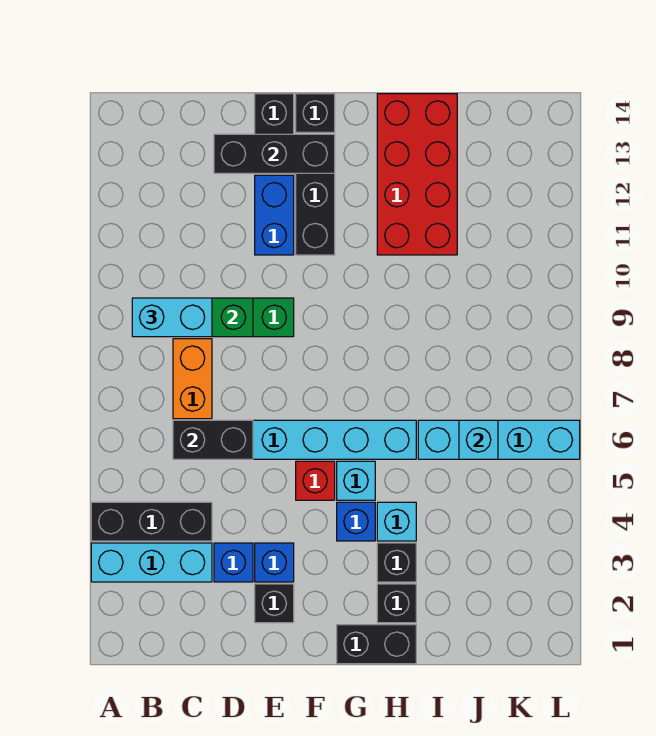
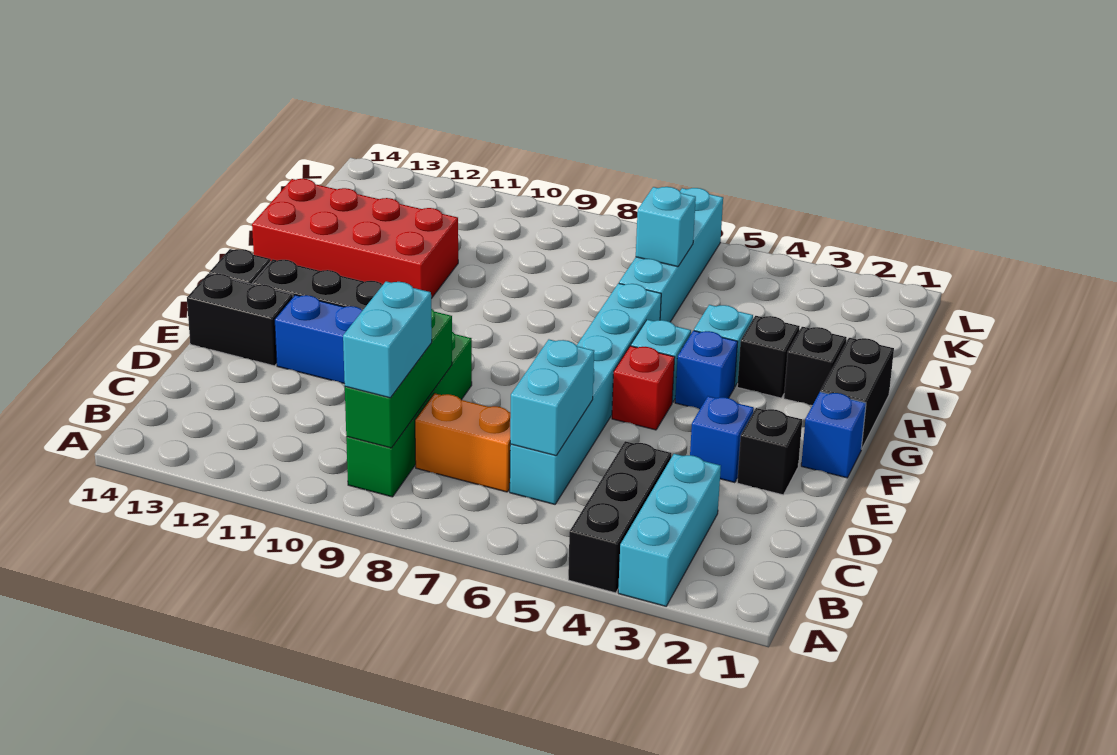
black brick C6:D6 level 2 -> cyan brick C6:D6 level 2
blue brick D3 level 1 -> blue brick F1 level 1
black brick D13:F13 level 2 -> none

